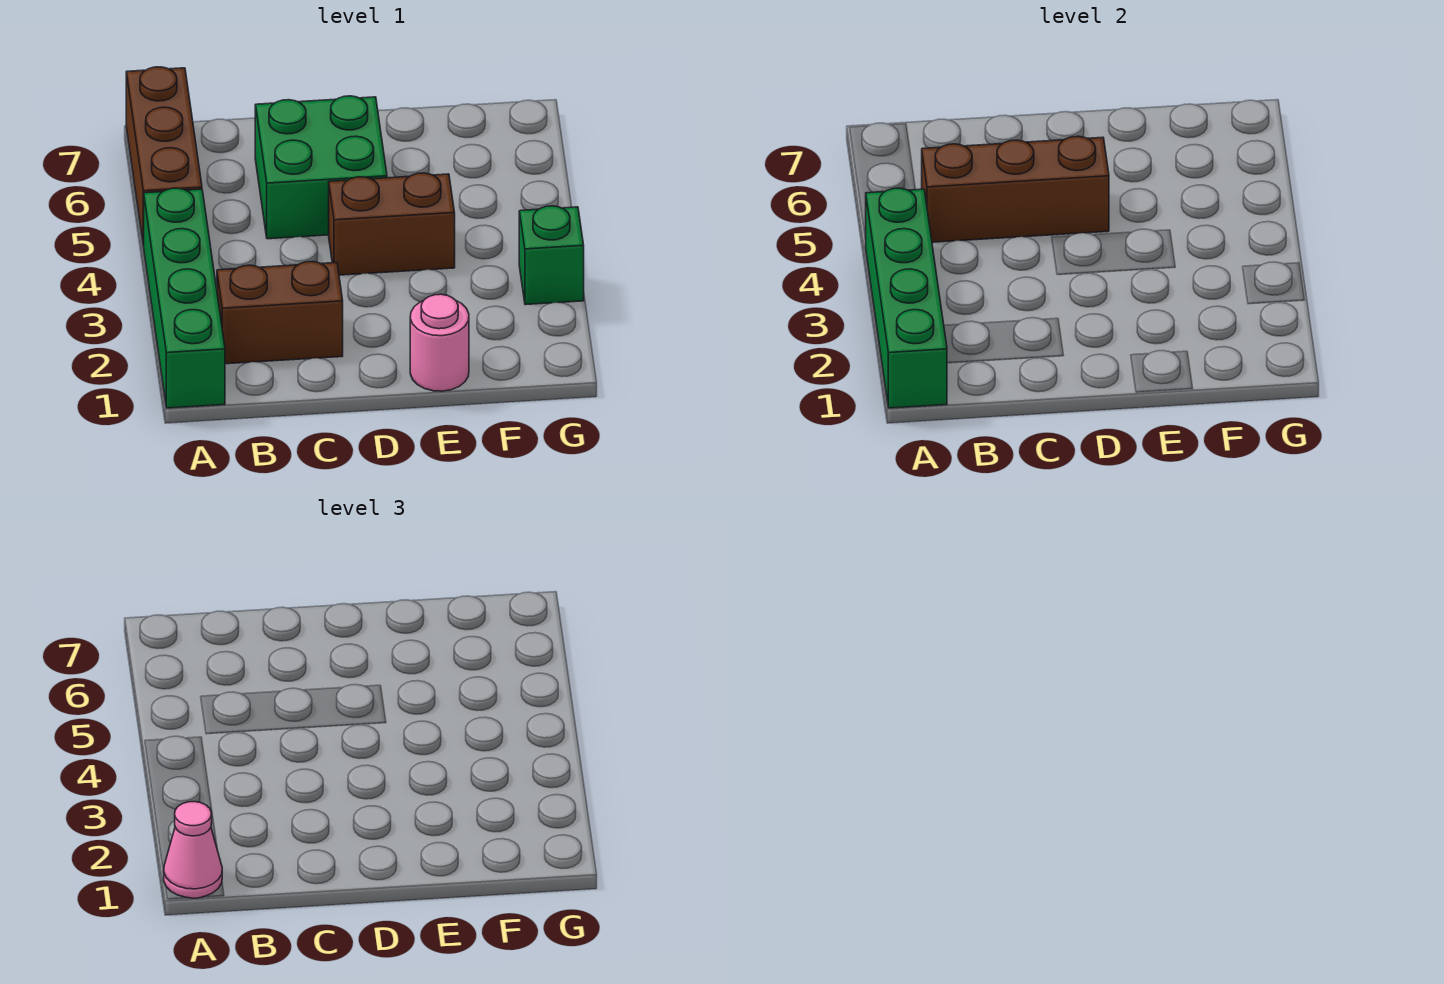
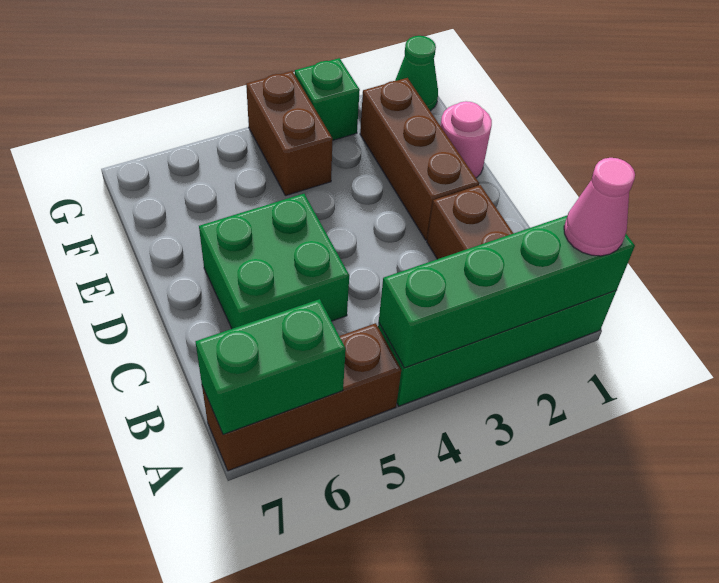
none -> green brick A6:A7 level 2
brown brick B5:D5 level 2 -> brown brick D2:F2 level 1
brown brick D4:E4 level 1 -> brown brick F4:G4 level 1
none -> green cone G1 level 1

